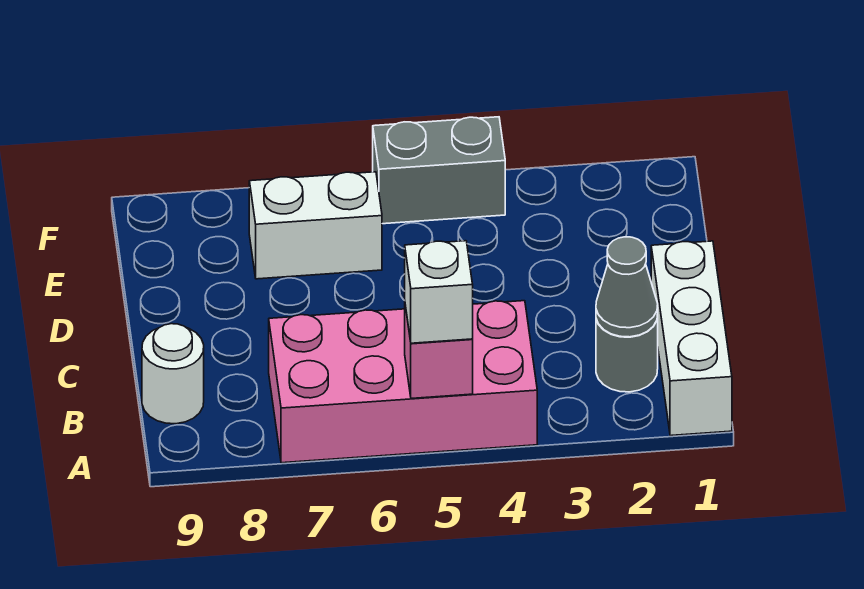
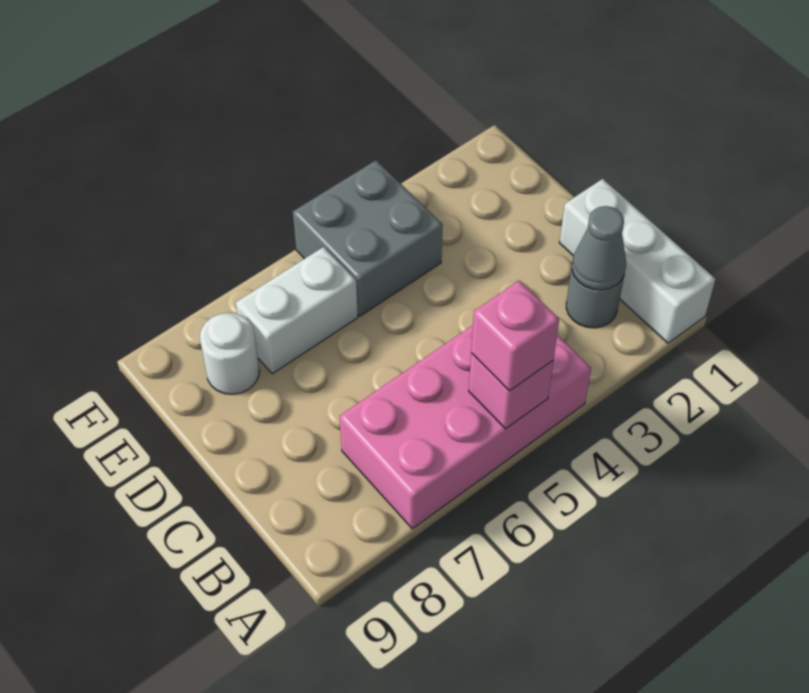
white brick A5 level 3 -> pink brick A5 level 3
white round brick B9 level 1 -> white round brick E8 level 1
grey brick F4:F5 level 1 -> grey brick E4:F5 level 1

